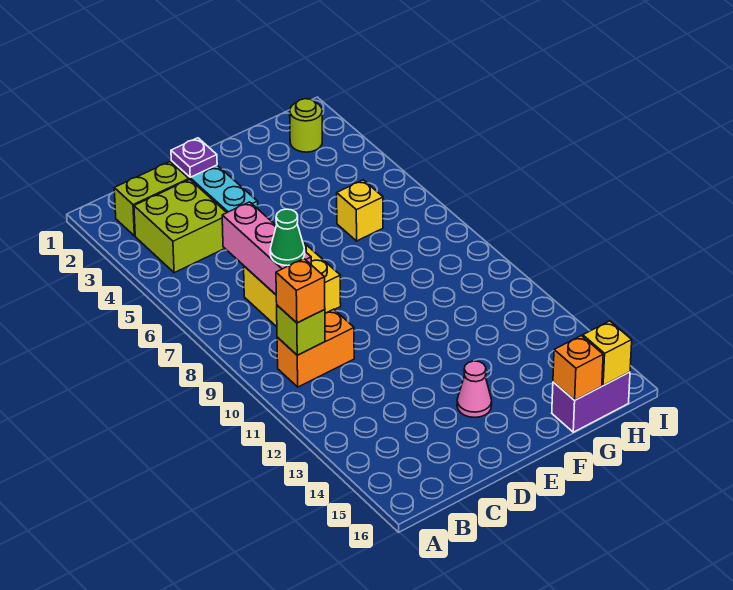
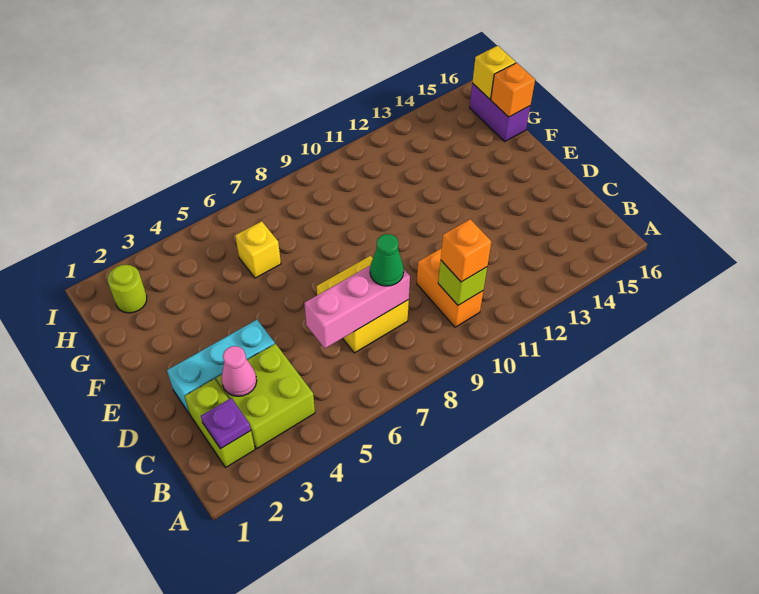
purple plate D2 level 2 -> purple plate B2 level 2
pink cone E14 level 1 -> pink cone C3 level 2

